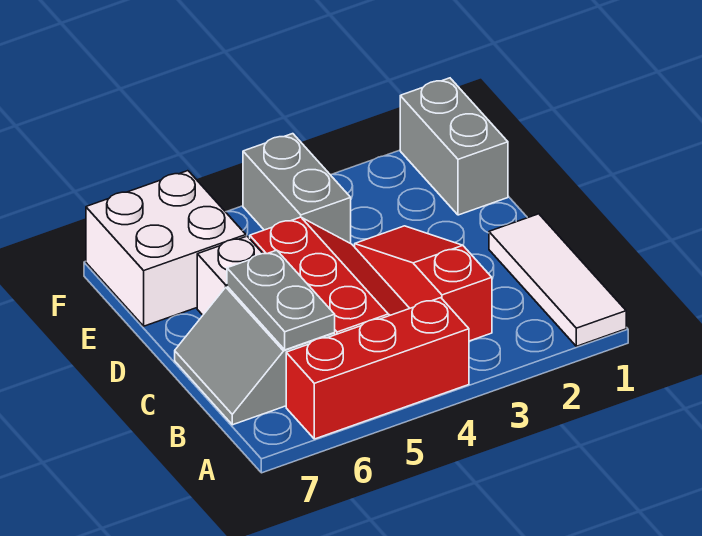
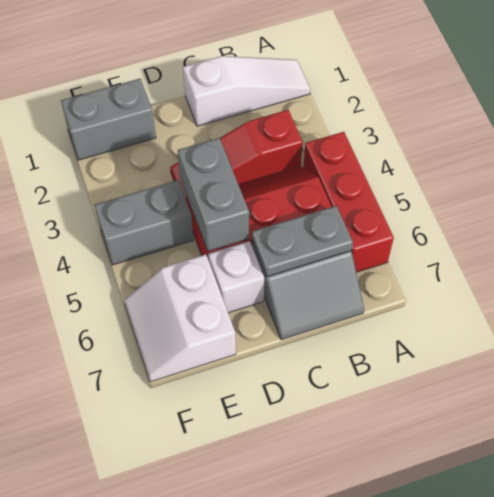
white tile A1:C1 level 1 -> white slope A1:C1 level 1 top C
none -> grey brick D4:D5 level 2
white brick E6:F7 level 1 -> white slope E6:F7 level 1 top E

